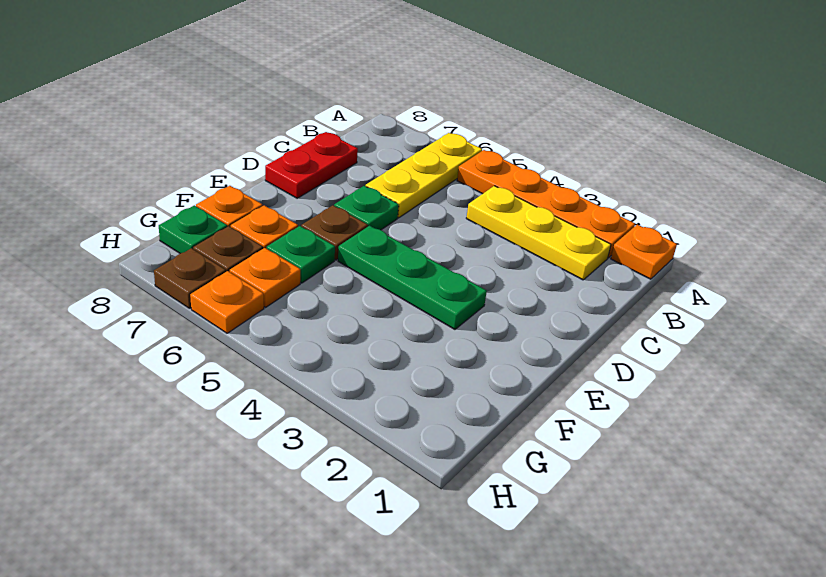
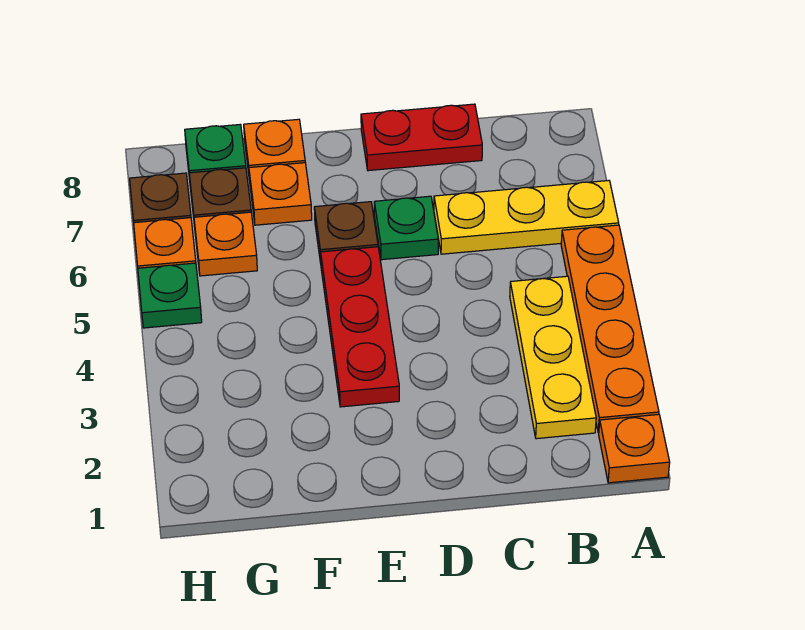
green plate E3:E5 level 1 -> red plate E3:E5 level 1
green plate F6 level 1 -> green plate H5 level 1

